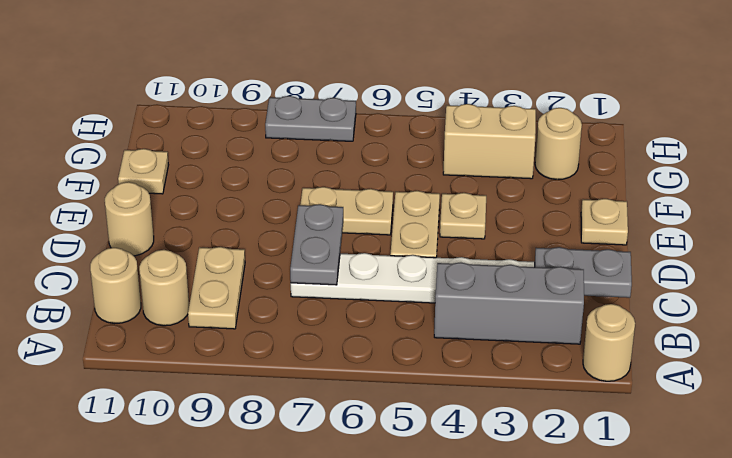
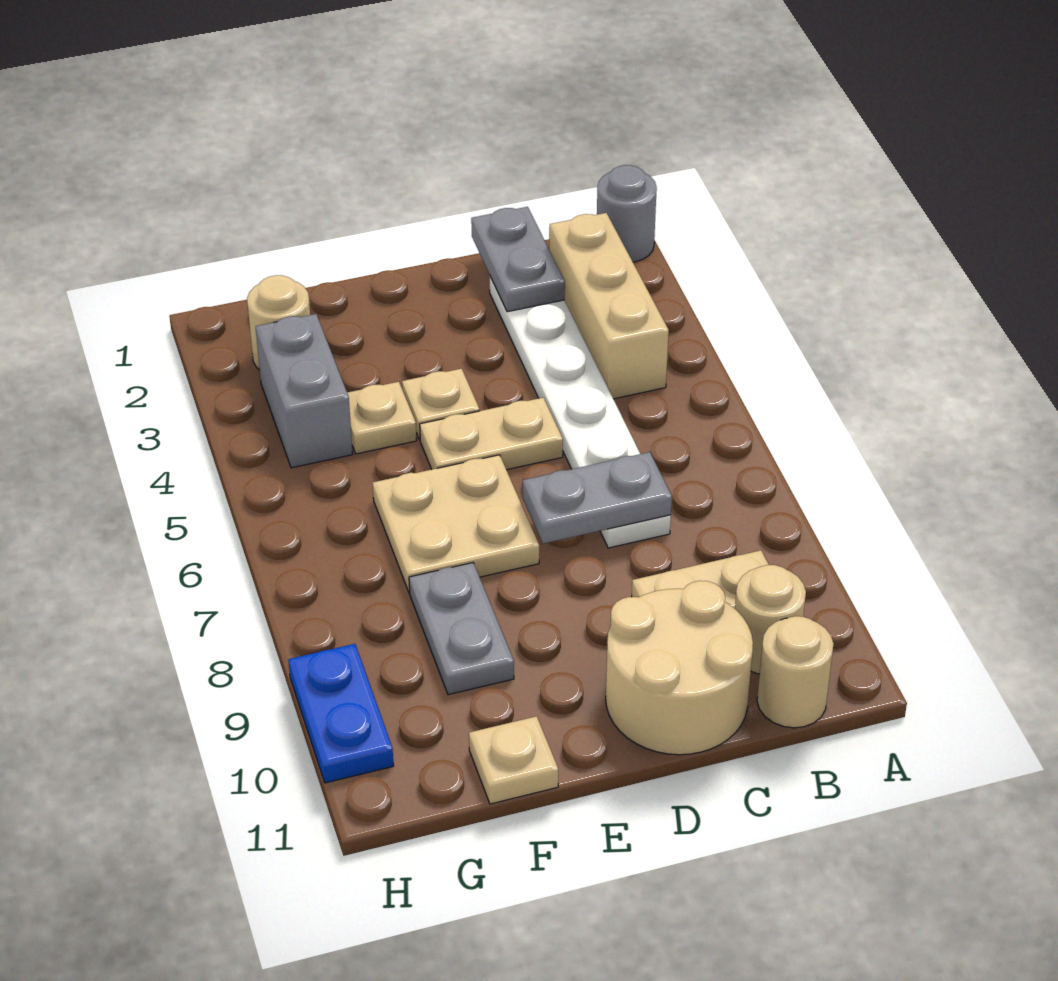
tan round brick A1 level 1 -> grey round brick A1 level 1
grey brick B2:B4 level 1 -> tan brick B2:B4 level 1
tan round brick D11 level 1 -> tan round brick C10:D11 level 1
tan plate E1 level 1 -> tan plate F4 level 1
tan plate E6:E7 level 1 -> tan plate E6:F7 level 1
tan brick G3:G4 level 1 -> grey brick G3:G4 level 1
grey plate H7:H8 level 1 -> grey plate F8:F9 level 1
none -> blue plate H9:H10 level 1

